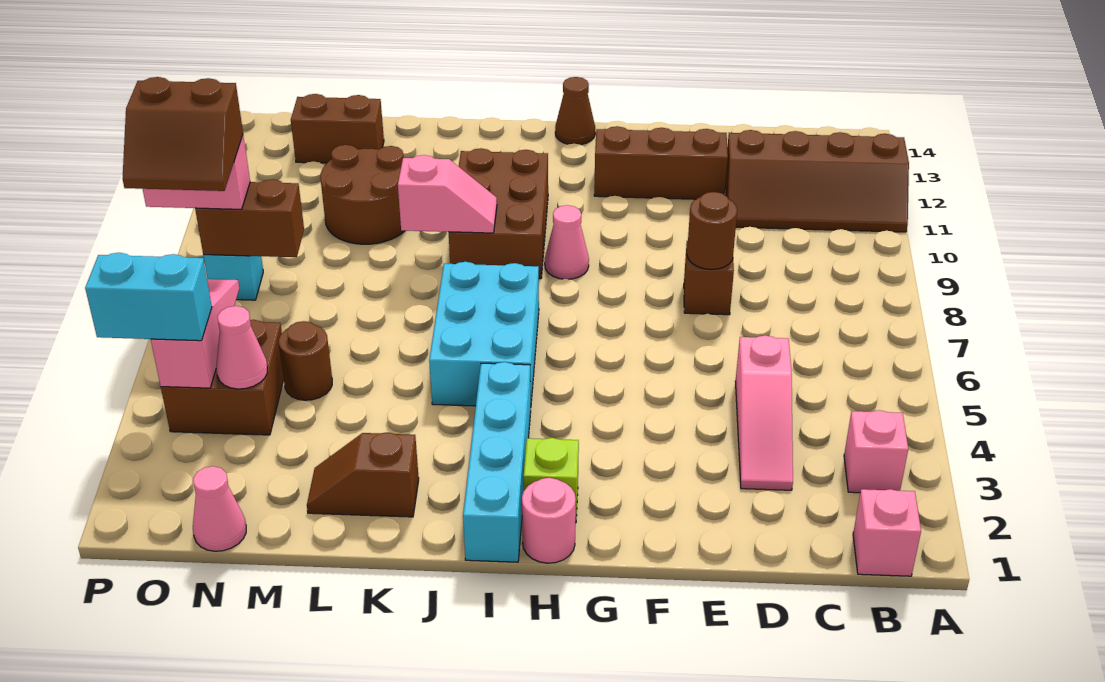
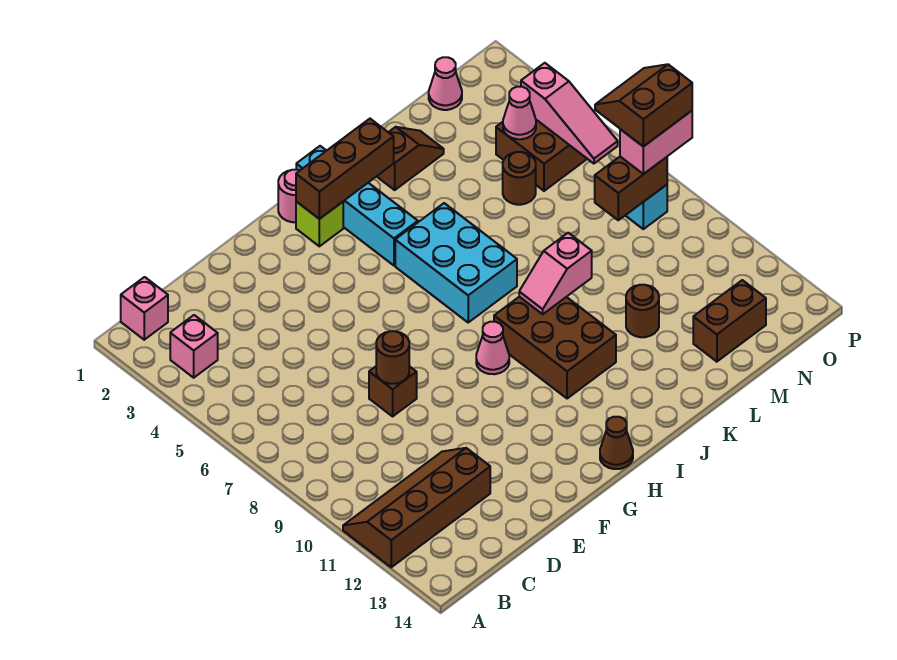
pink slope D3:D5 level 1 top 5 -> none
brown brick E12:G12 level 1 -> brown brick H2:J2 level 2
brown round brick L10:M11 level 1 -> brown round brick L11 level 1
cyan brick O4:P4 level 3 -> none

